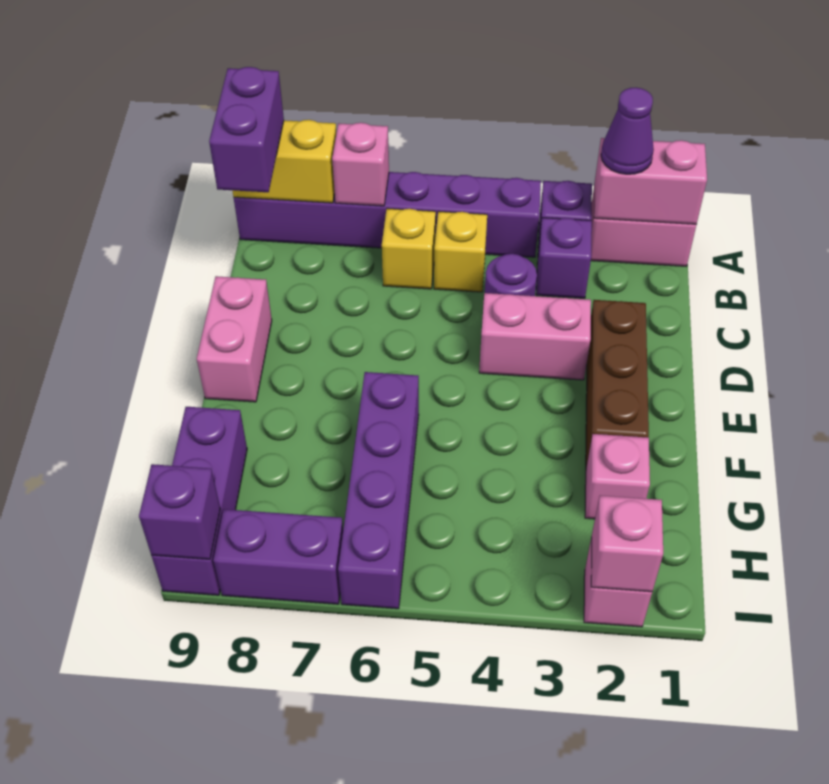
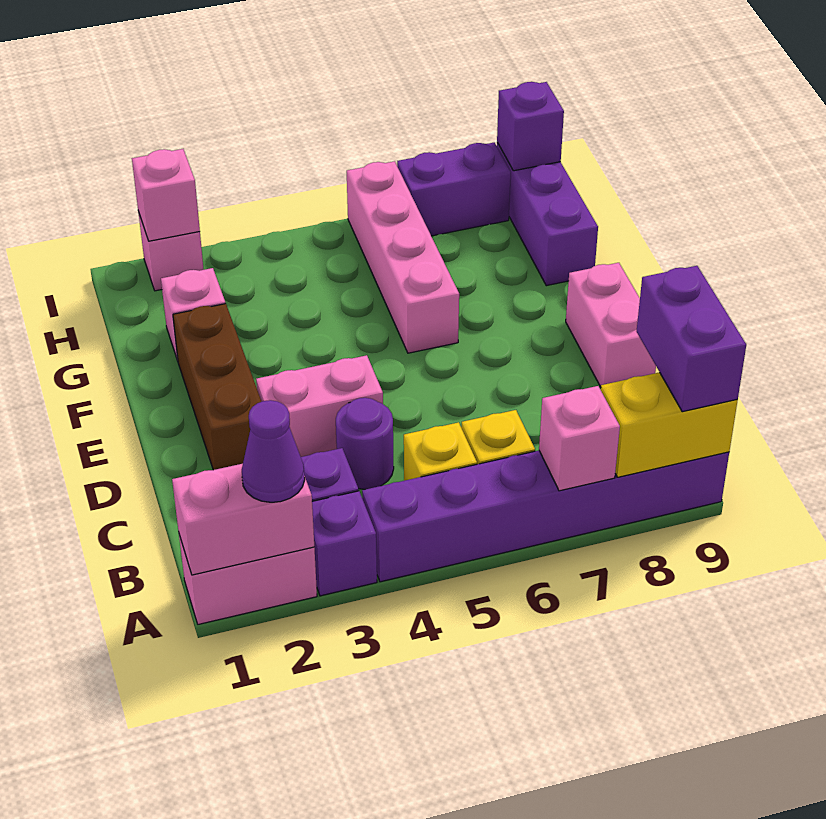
purple brick F6:I6 level 1 -> pink brick F6:I6 level 1

